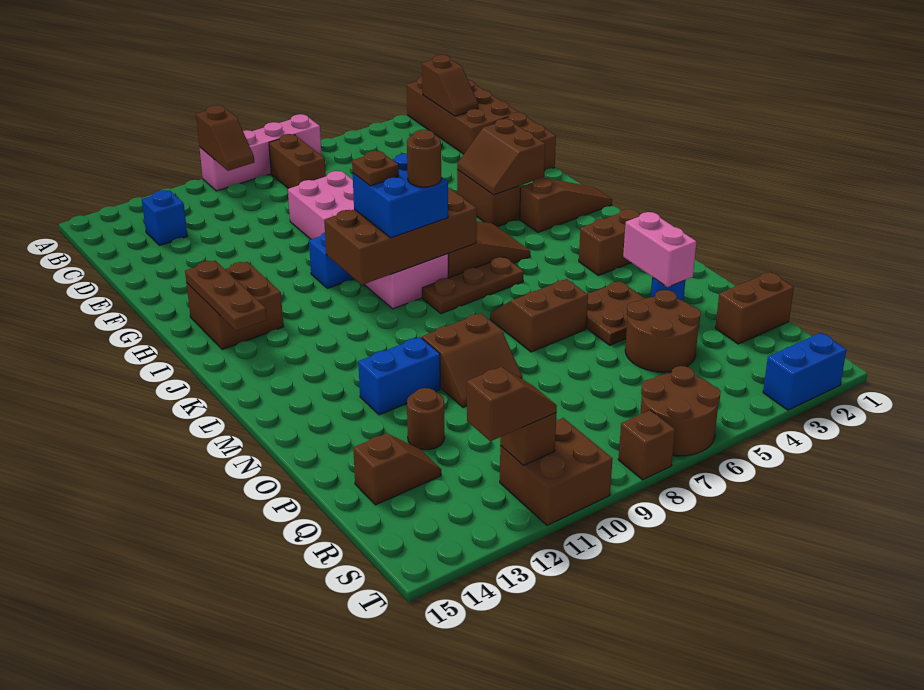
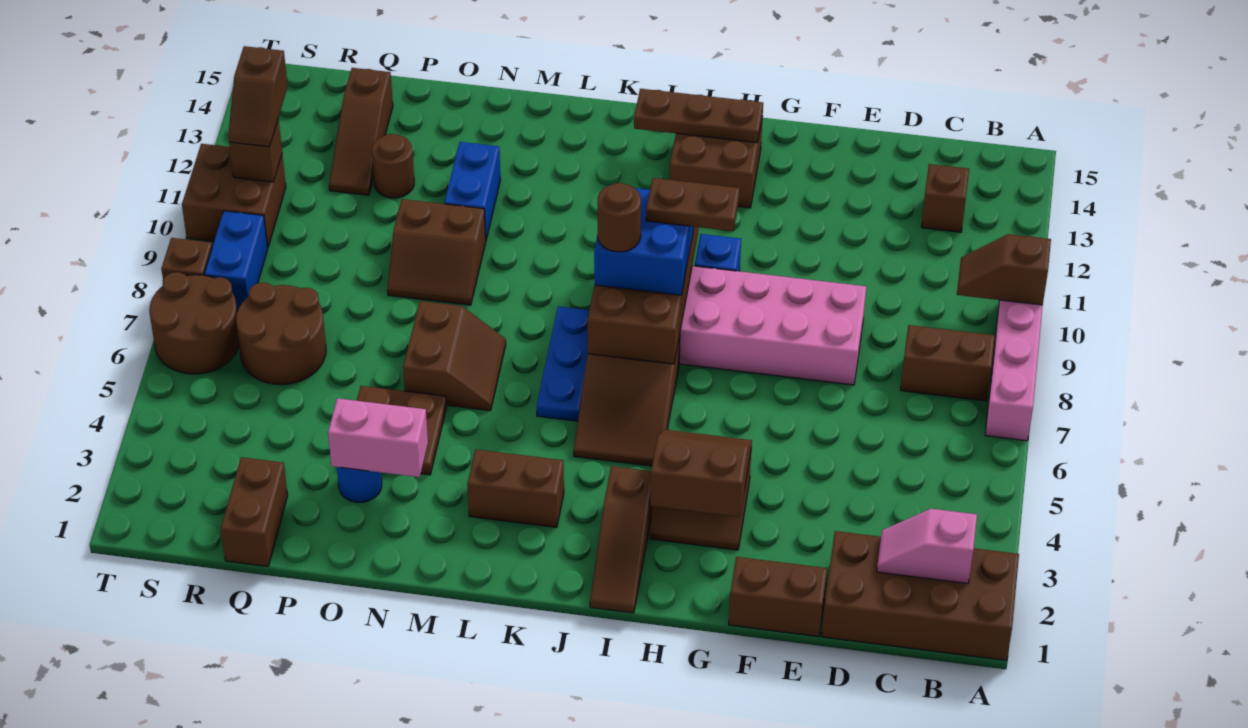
brown slope B2:C2 level 2 top B -> pink slope B2:C2 level 2 top B
blue brick C13 level 1 -> brown brick C13 level 1
brown plate I9 level 4 -> brown plate H9:I9 level 4
brown plate K6:K8 level 1 -> blue plate K6:K8 level 1
brown brick L2:L3 level 1 -> brown brick K3:L3 level 1
brown slope N9:O10 level 1 top N -> brown slope N9:O10 level 1 top 10
brown round brick P4:Q5 level 1 -> brown round brick Q6:R7 level 1
brown slope Q13:Q14 level 1 top 14 -> brown slope Q12:Q14 level 1 top 14
blue brick T2:T3 level 1 -> blue brick S8:S9 level 1

